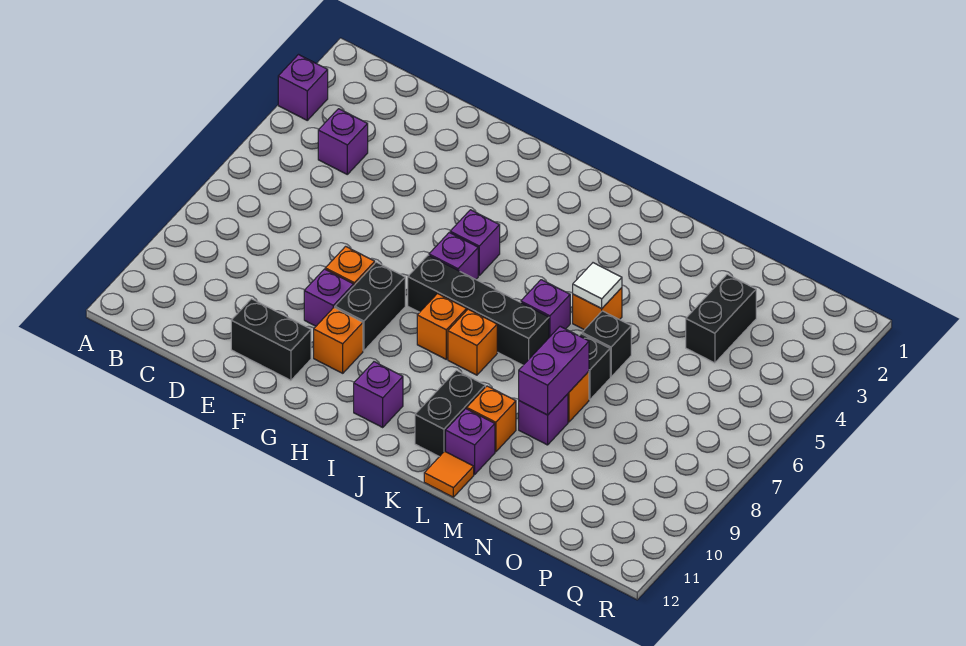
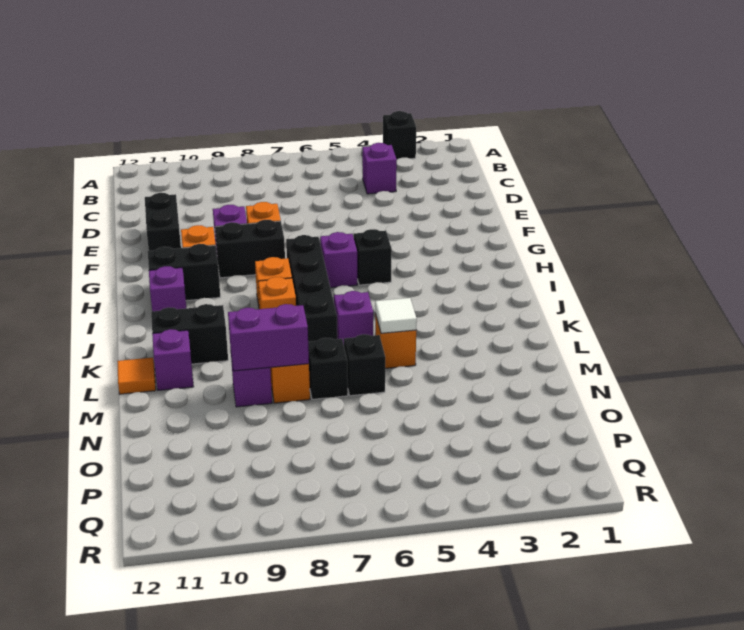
purple brick A3 level 1 -> black brick A3 level 1
purple brick H5 level 1 -> black brick H5 level 1
orange brick L10 level 1 -> none
black brick O3:O4 level 1 -> black brick H10:H11 level 1

